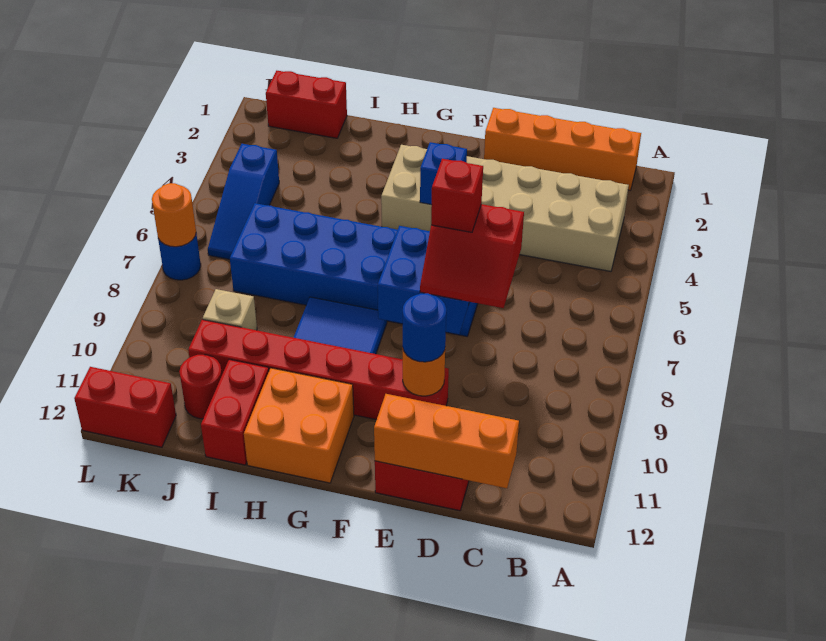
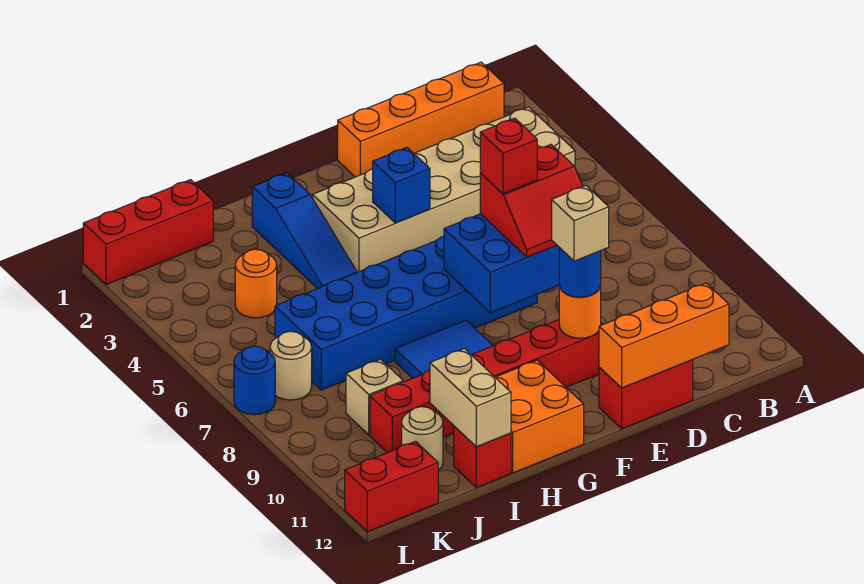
none -> tan brick E10 level 4
red brick I11:I12 level 1 -> red brick I12 level 1
none -> tan brick I11:I12 level 2
red brick J1:K1 level 1 -> red brick J1:L1 level 1
red round brick J11 level 1 -> tan round brick J11 level 1
blue slope K4:K6 level 1 top 4 -> blue slope H2:H4 level 1 top 2
none -> tan round brick K7 level 1
orange round brick L7 level 2 -> orange round brick J4 level 1

